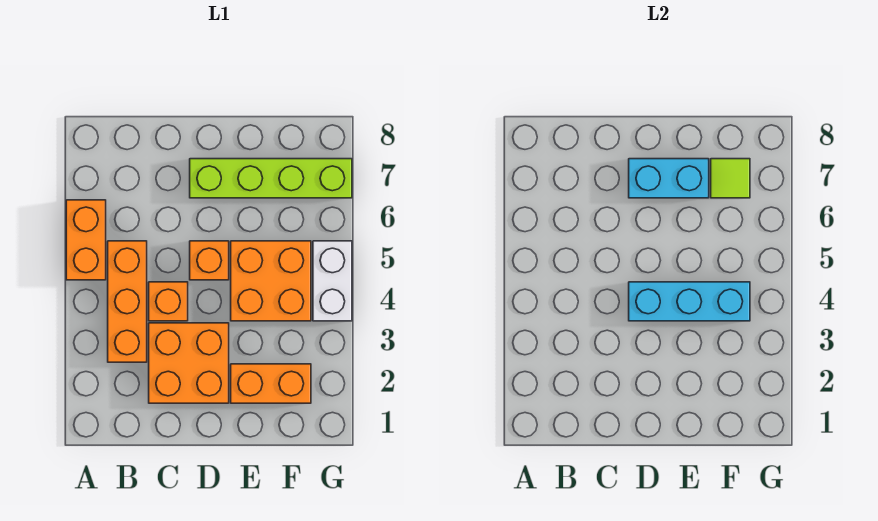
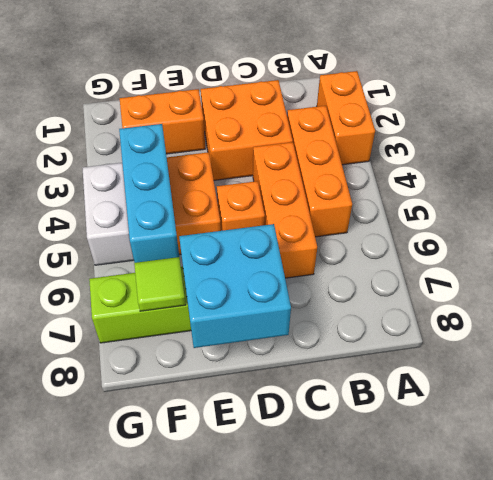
orange brick A5:A6 level 1 -> orange brick A2:A3 level 1
orange brick C4 level 1 -> orange brick C4:C6 level 1
cyan brick D4:F4 level 2 -> cyan brick F4:F6 level 2
cyan brick D7:E7 level 2 -> cyan brick D7:E8 level 2

